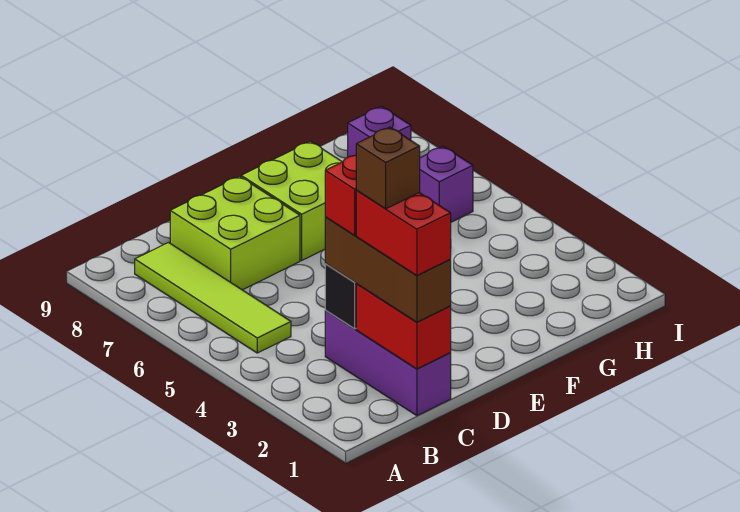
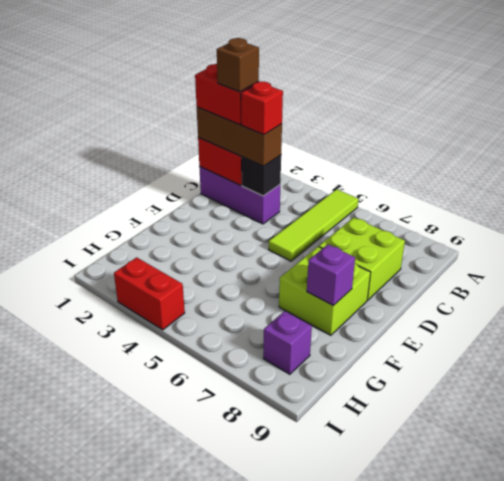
lime tile B5:B8 level 1 -> lime tile A5:D5 level 1
purple brick H6 level 1 -> purple brick F8 level 2
none -> red brick I3:I4 level 1

